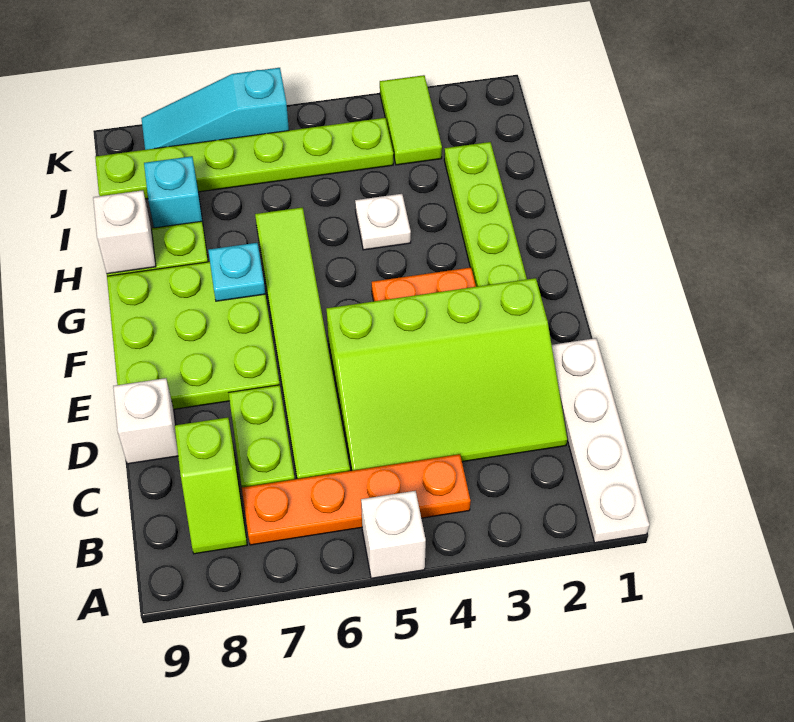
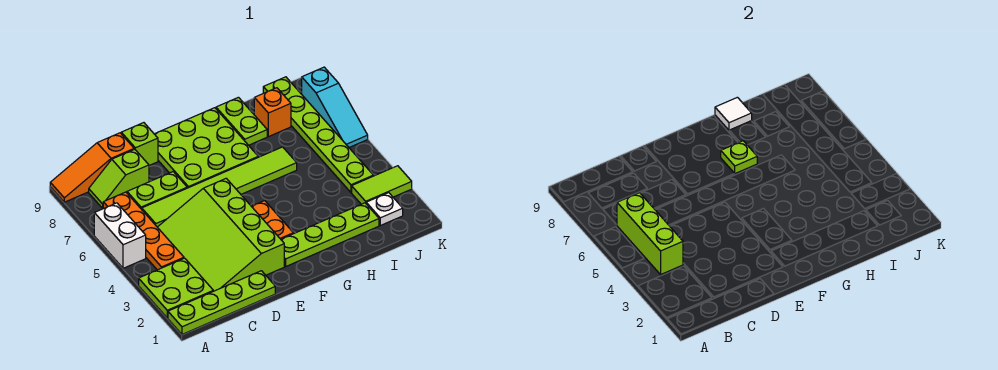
white plate A1:D1 level 1 -> lime plate A1:D1 level 1
none -> lime plate A2:B3 level 1
white brick A5 level 1 -> white brick A5:A6 level 1
none -> orange slope A9:C9 level 1 top C
none -> lime brick B4:B6 level 2
white brick D9 level 1 -> lime brick D9 level 1
cyan plate G7 level 2 -> lime plate G7 level 2
white plate H4 level 1 -> white plate J2 level 1
white brick H9 level 2 -> white tile H9 level 2
cyan brick I8 level 1 -> orange brick I8 level 1
cyan slope K6:K8 level 1 top 6 -> cyan slope K6:K8 level 1 top 8

